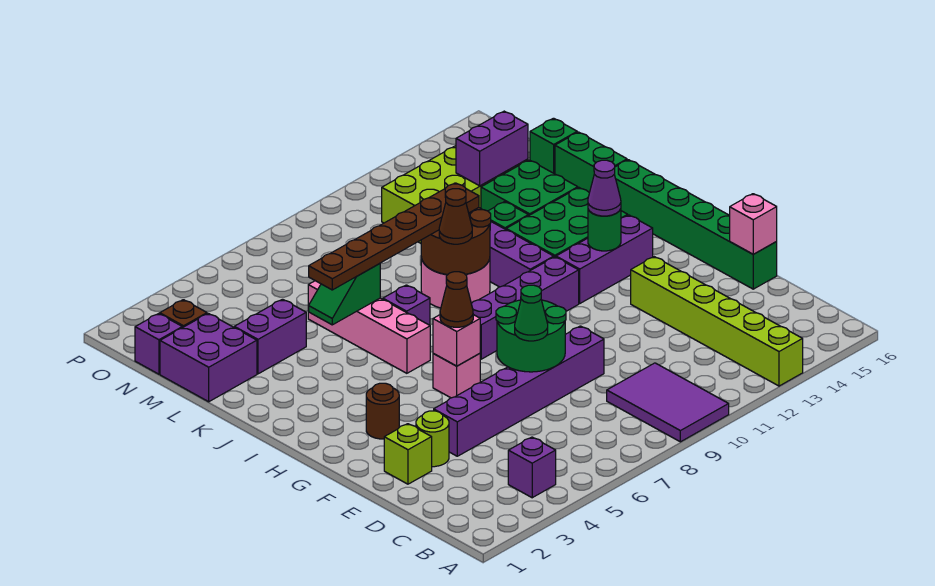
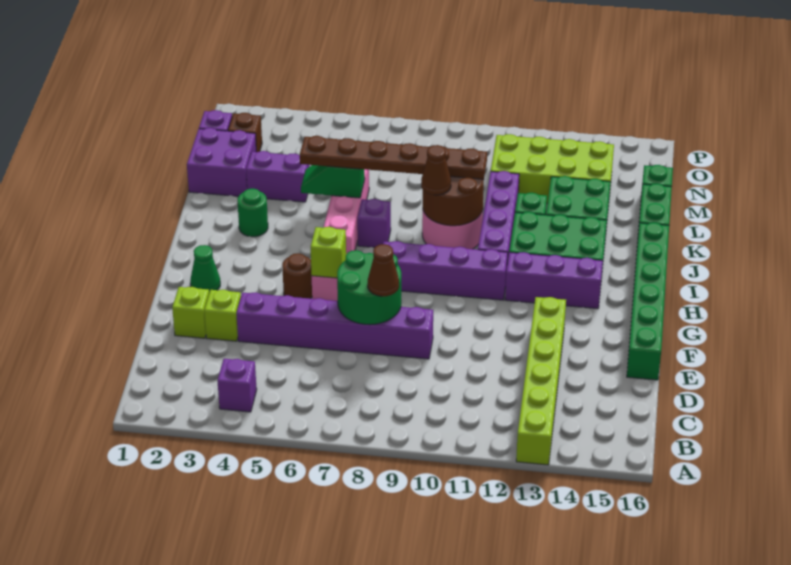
purple tile A9:C10 level 1 -> none
lime round brick E3 level 1 -> lime brick E3 level 1
green cone E7 level 3 -> green cone G2 level 1
pink brick E16 level 2 -> none
brown round brick G3 level 1 -> brown round brick G5 level 1
pink brick G6 level 2 -> lime brick G6 level 2
brown cone G6 level 3 -> brown cone E8 level 3
green round brick H13 level 2 -> green round brick J3 level 1
purple cone H13 level 3 -> none
purple brick M13:M14 level 2 -> none

